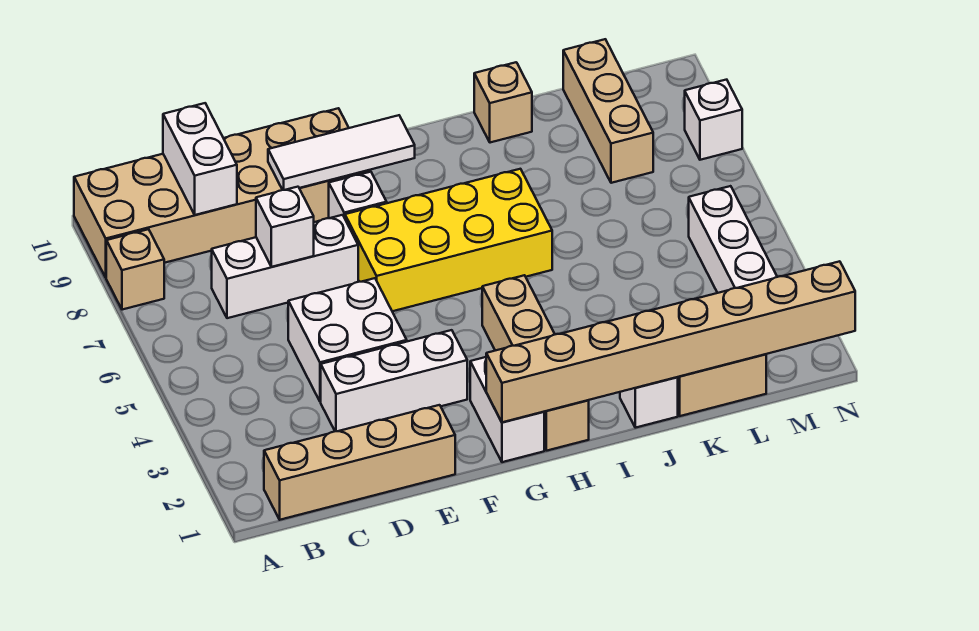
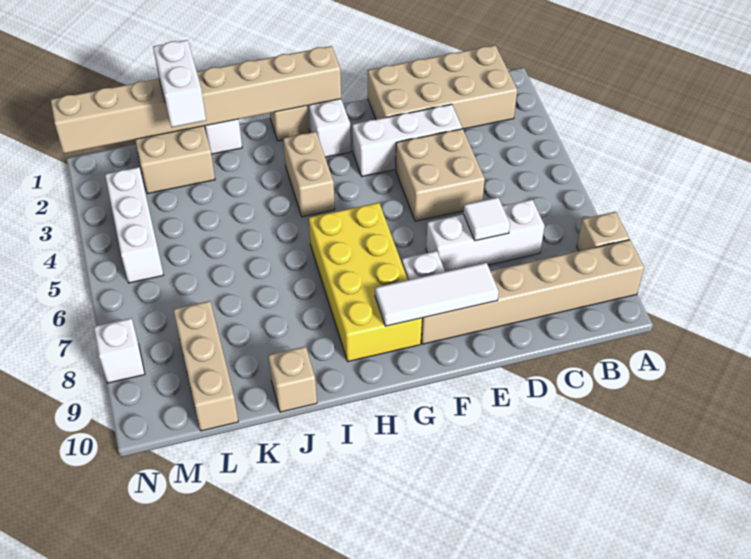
tan brick A9:F10 level 1 -> tan brick A9:F9 level 1
tan brick B1:E1 level 1 -> tan brick B1:E2 level 1
white brick C9:C10 level 2 -> white brick K1:K2 level 3
white brick D4:E5 level 1 -> tan brick D4:E5 level 1
white brick D7 level 2 -> white tile D7 level 2
yellow brick F6:I7 level 1 -> yellow brick G6:H9 level 1

